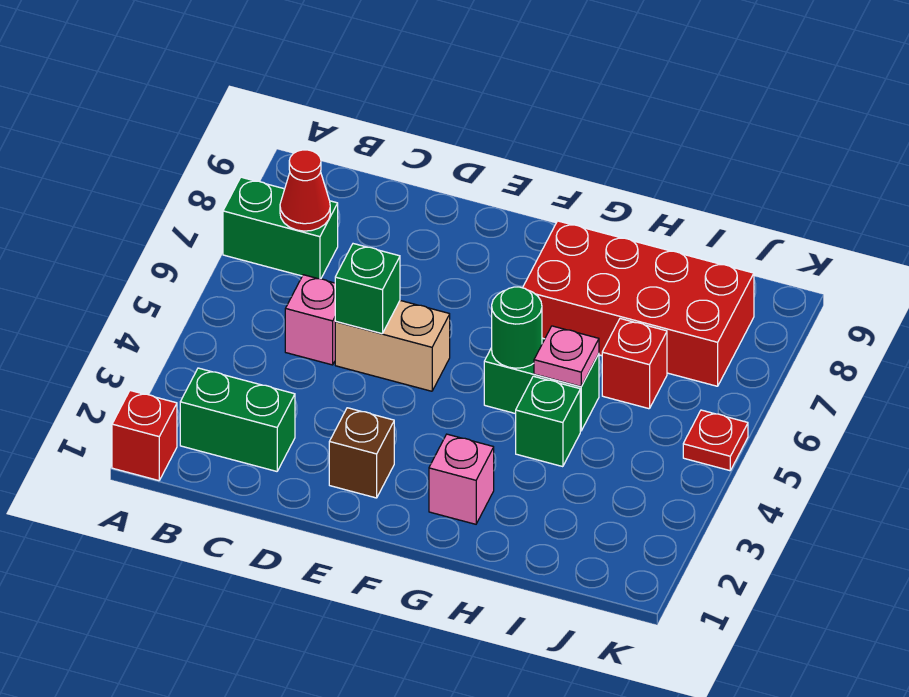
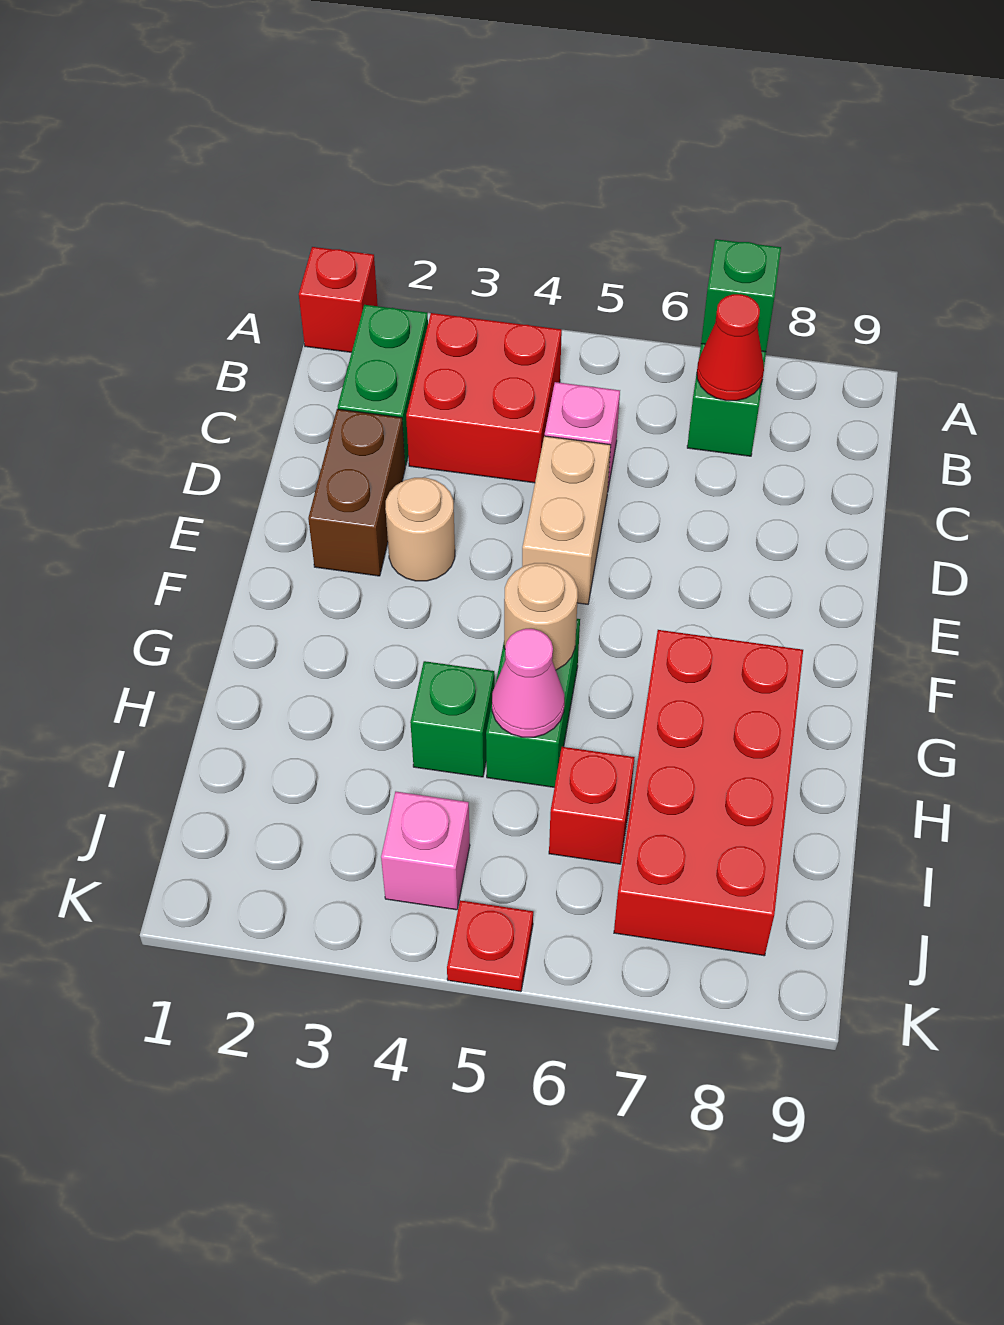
none -> red brick B3:C4 level 1
green brick D5 level 2 -> green brick A7 level 2
brown brick E2 level 1 -> brown brick D2:E2 level 1
none -> tan round brick E3 level 1
pink brick G2 level 1 -> pink brick J4 level 1
green round brick G5 level 2 -> tan round brick G5 level 2
pink plate H5 level 2 -> pink cone H5 level 2

